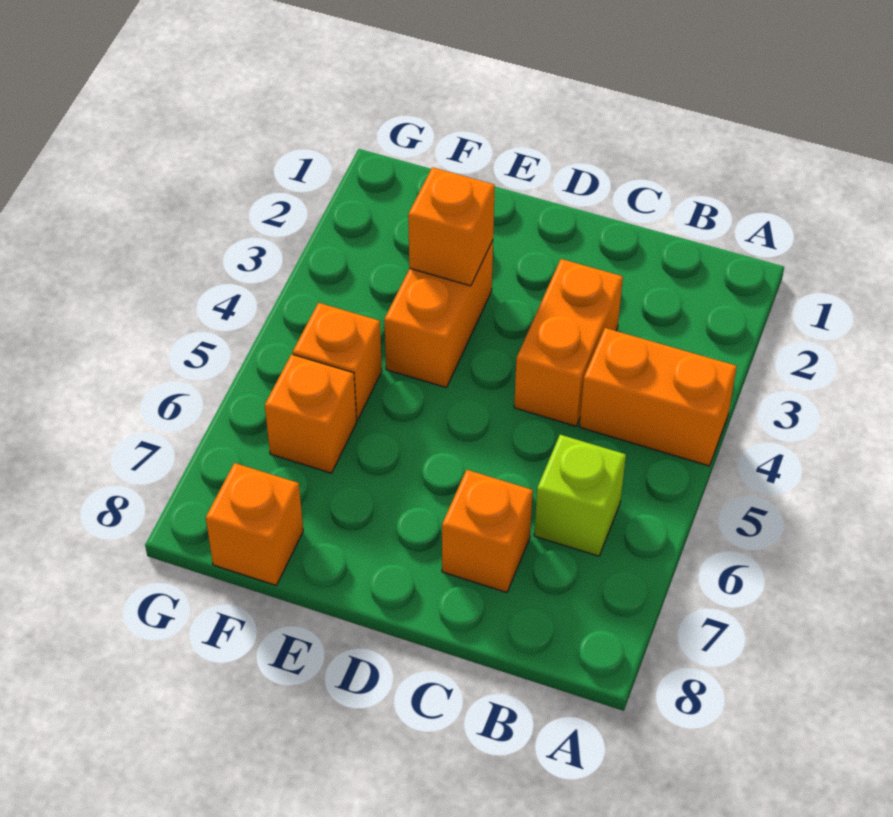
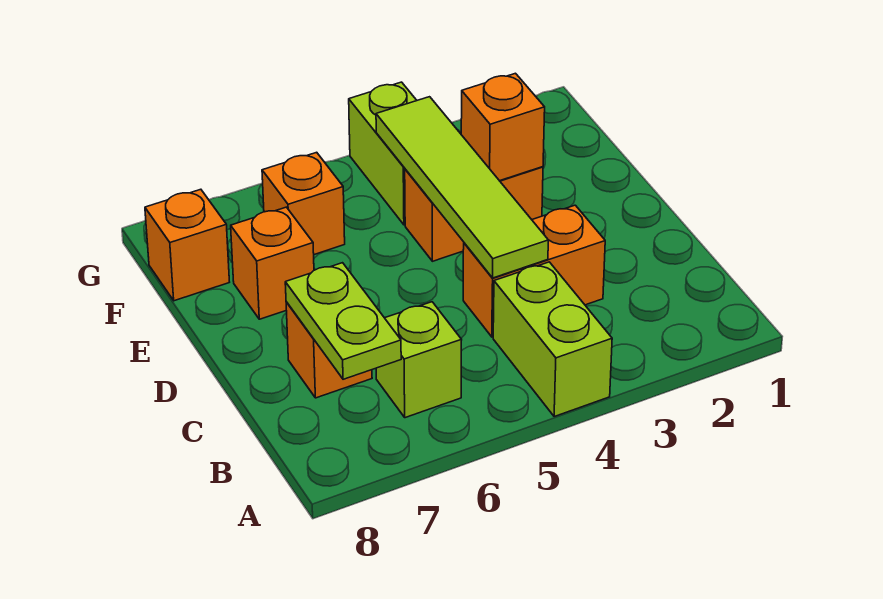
orange brick A4:B4 level 1 -> lime brick A4:B4 level 1
none -> lime plate B7:C7 level 2
none -> lime tile C4:F4 level 2
none -> lime brick F4:G4 level 1
orange brick F5 level 1 -> orange brick E7 level 1

